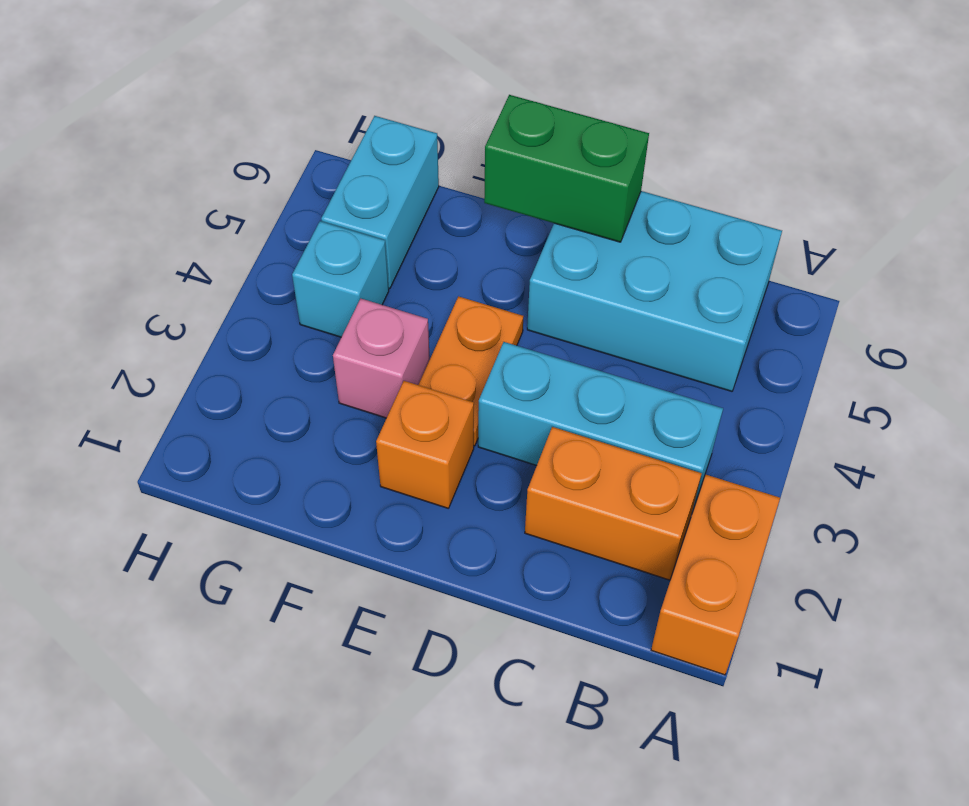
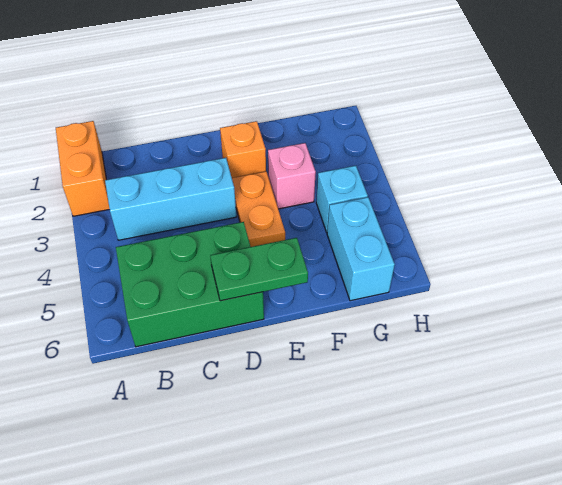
orange brick B2:C2 level 1 -> none
cyan brick B5:D6 level 1 -> green brick B5:D6 level 1
green brick D6:E6 level 2 -> green plate D6:E6 level 2

